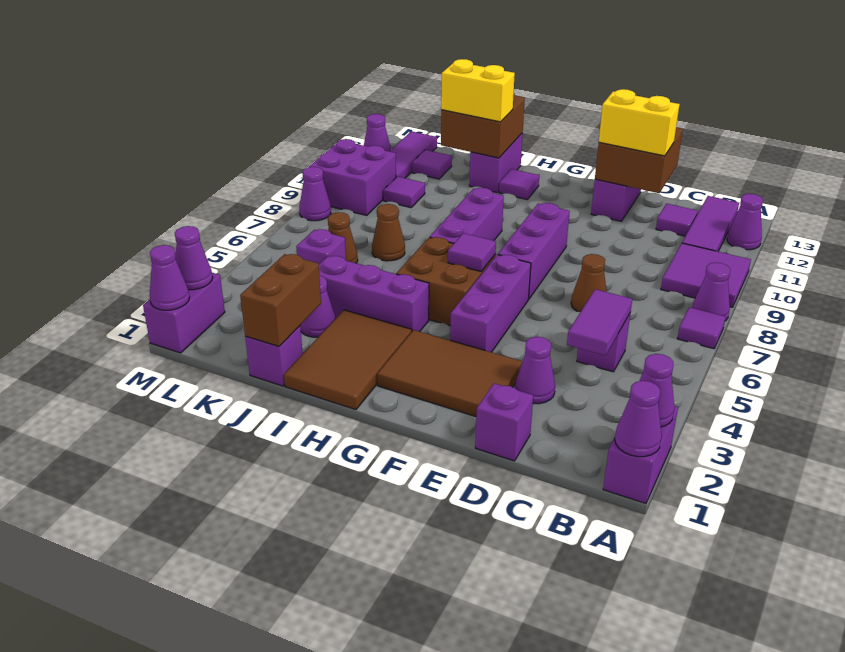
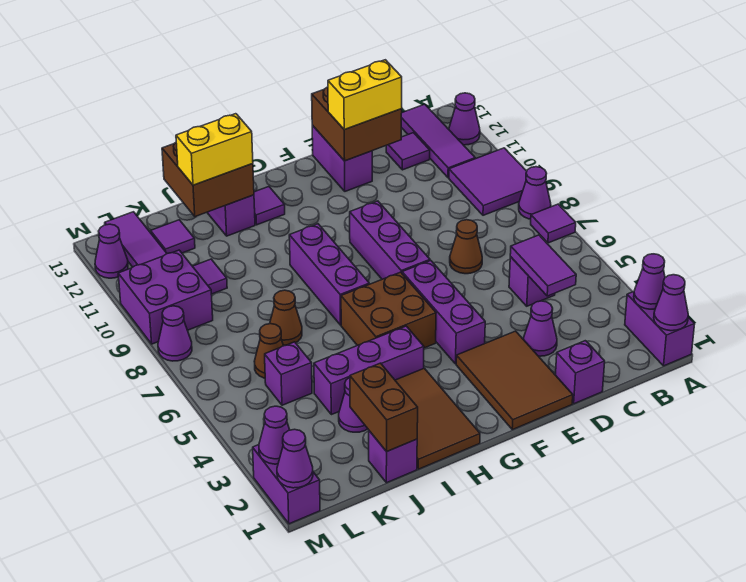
brown tile E2:G3 level 1 -> brown tile E1:F3 level 1
purple tile G6 level 2 -> none

